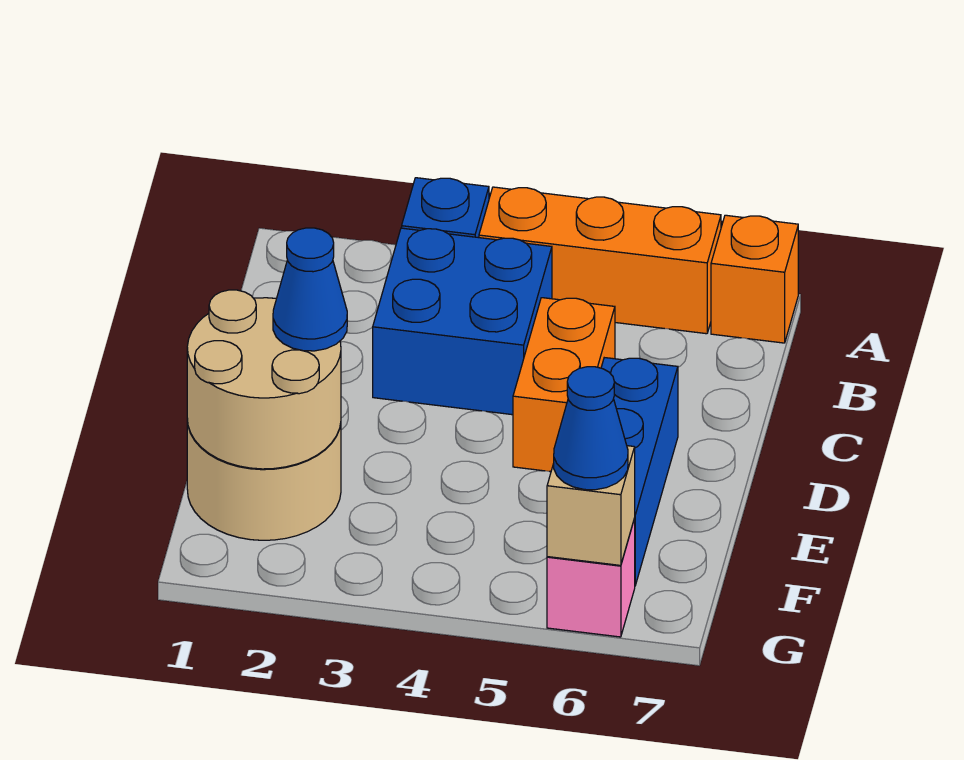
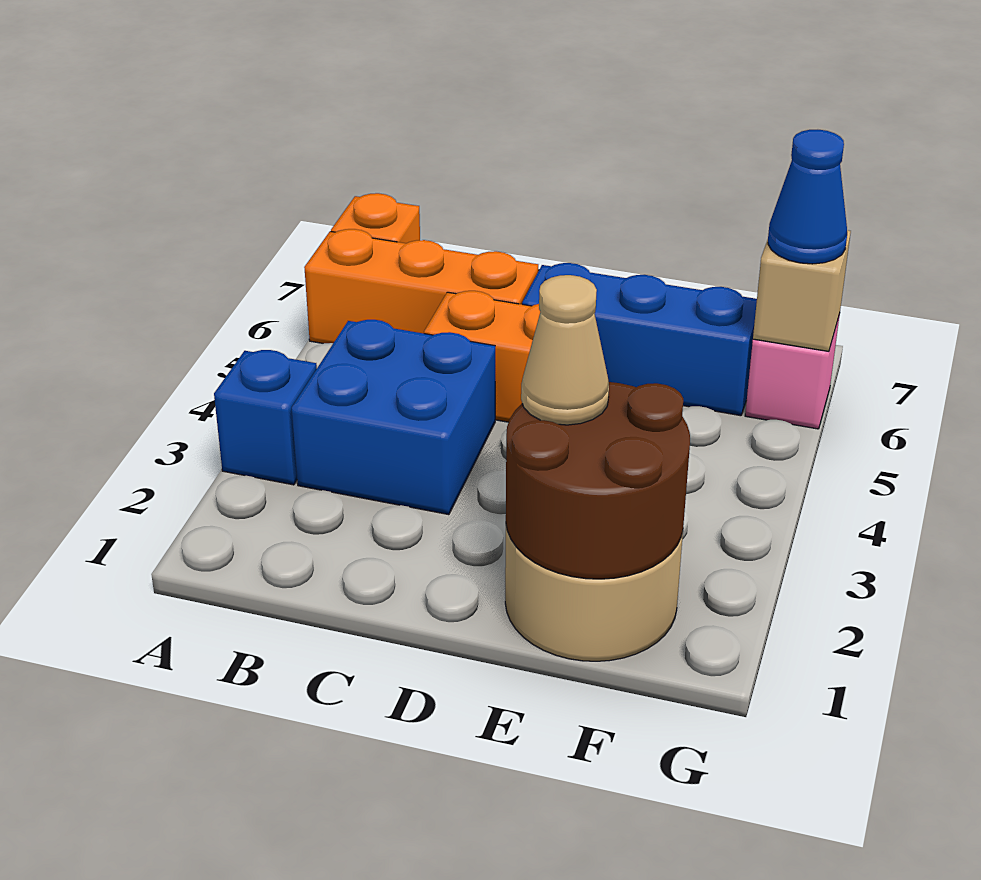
orange brick A4:A6 level 1 -> orange brick A6:C6 level 1
tan round brick E1:F2 level 2 -> brown round brick E1:F2 level 2
blue cone E2 level 3 -> tan cone E2 level 3

